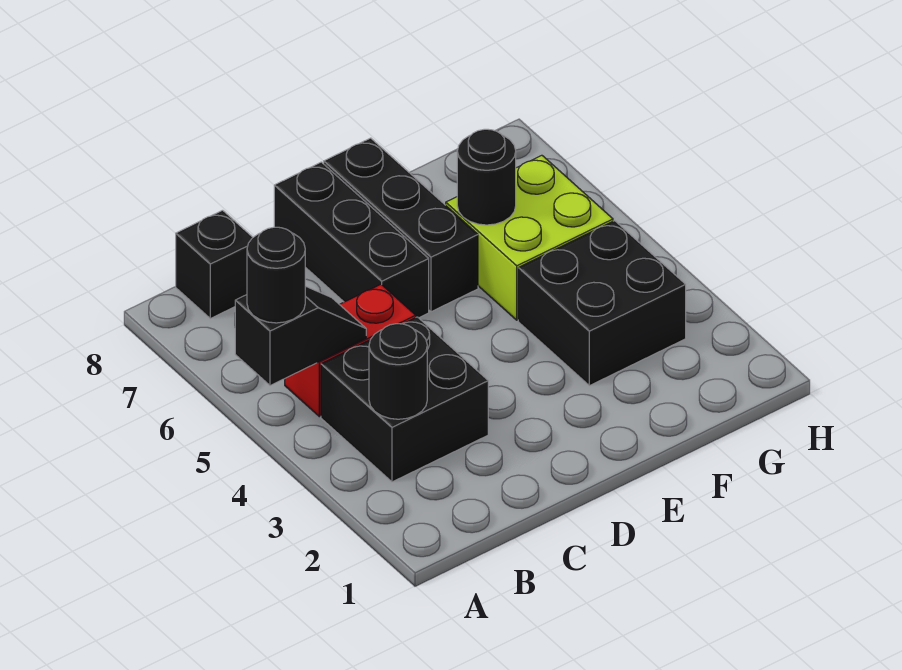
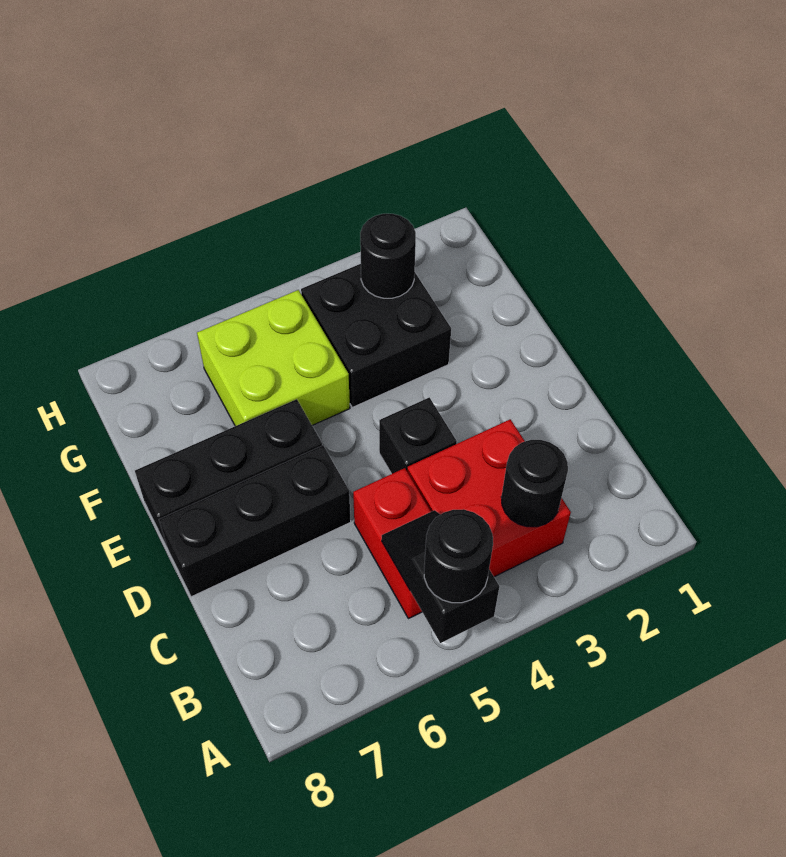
black brick B3:C4 level 1 -> red brick B3:C4 level 1
black brick B8 level 1 -> black brick D4 level 1
black round brick F6 level 2 -> black round brick G3 level 2

